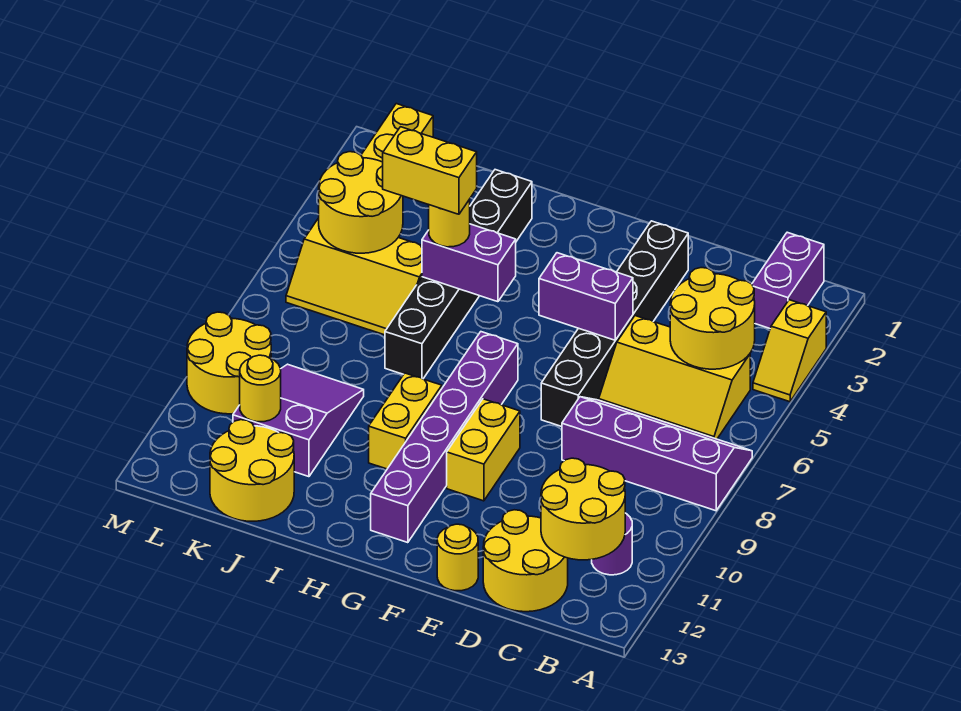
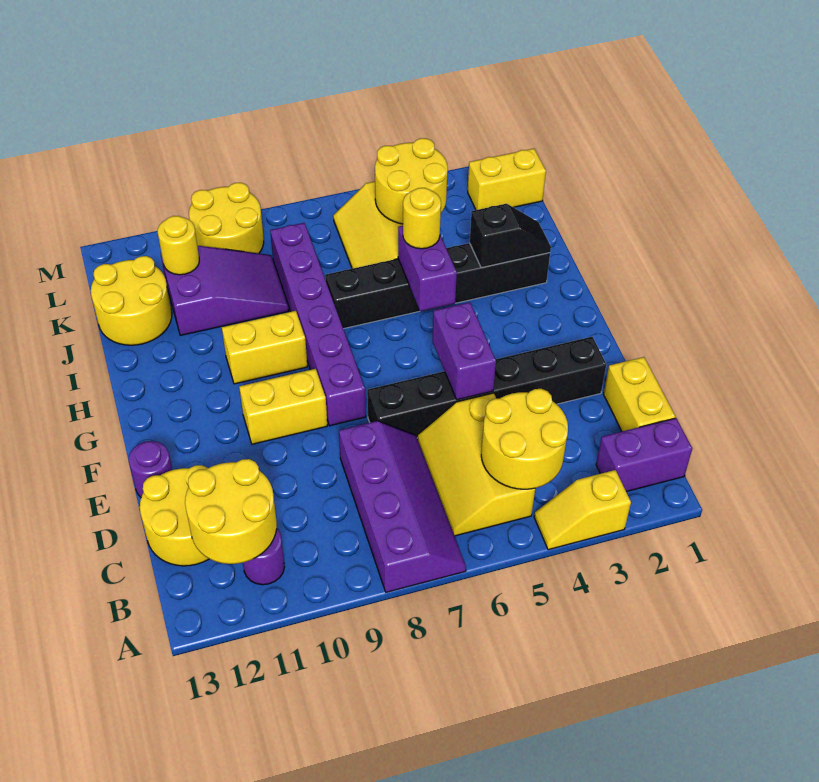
yellow round brick E13 level 1 -> purple round brick E13 level 1
purple brick G7:G12 level 1 -> purple brick F8:K8 level 1
none -> black slope I2:I3 level 2 top 3
yellow brick I5:J5 level 4 -> yellow brick C1:D1 level 1

